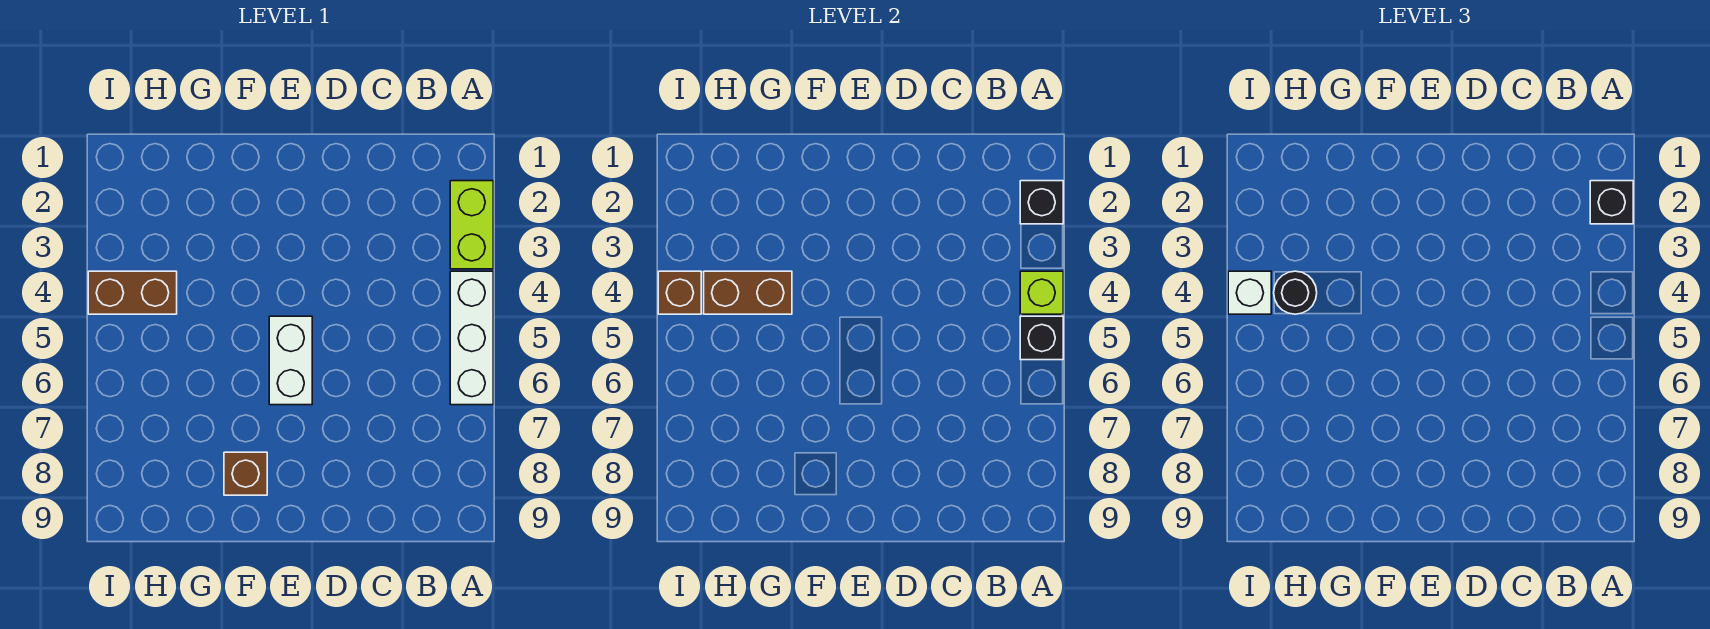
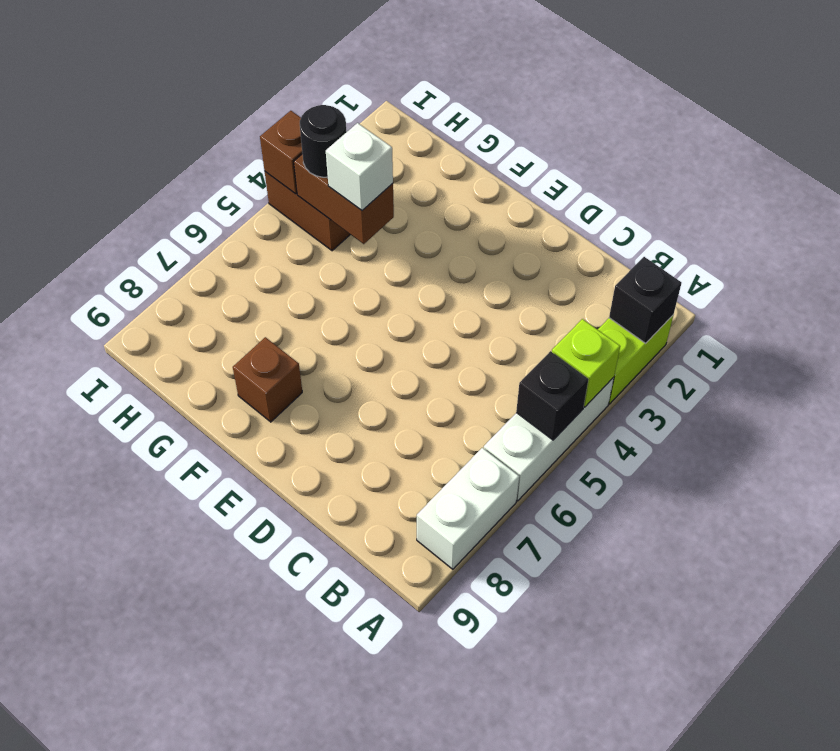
black brick A2 level 3 -> none
white brick E5:E6 level 1 -> white brick A7:A8 level 1
white brick I4 level 3 -> white brick G4 level 3

